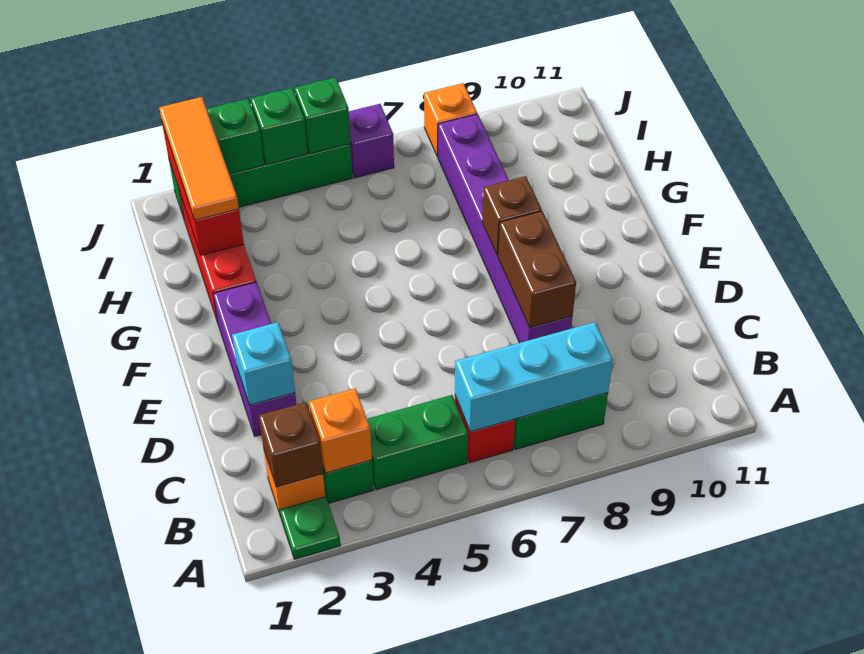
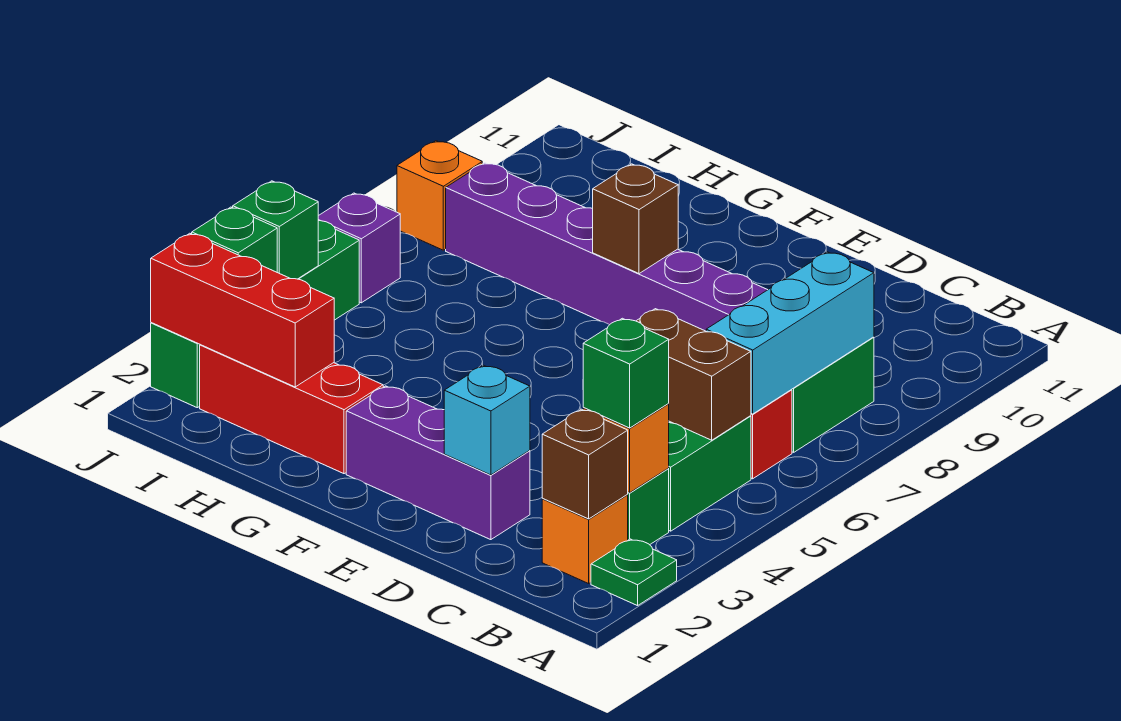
brown brick D8:E8 level 2 -> brown brick B5:C5 level 2
orange tile H2:J2 level 3 -> none
green brick J5 level 2 -> green brick B3 level 3

